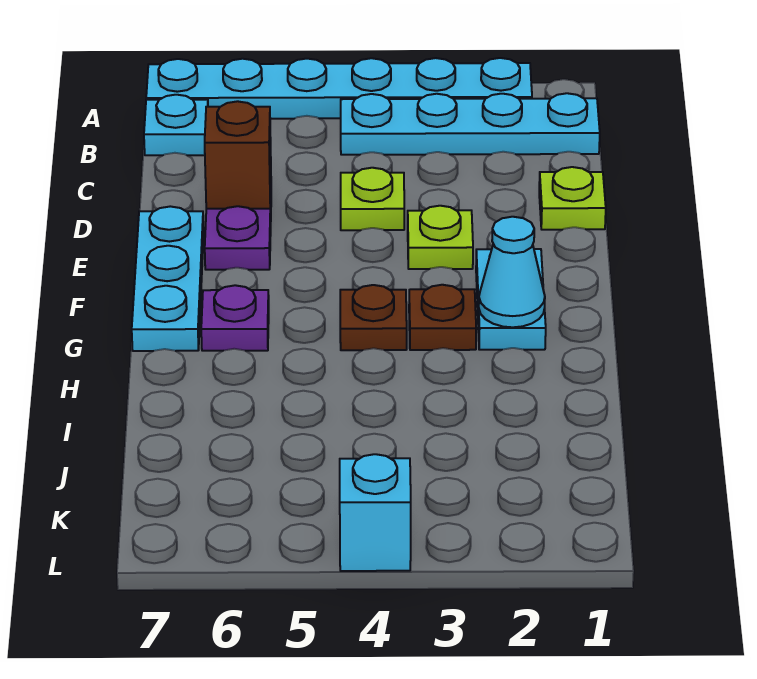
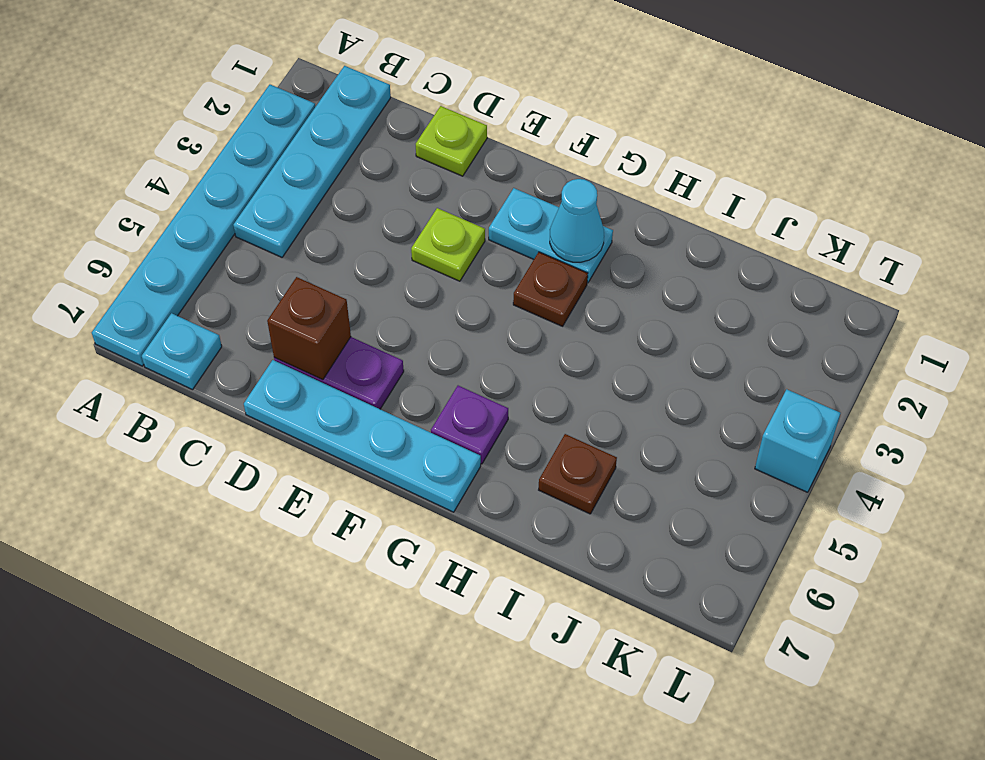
lime plate D4 level 1 -> none
cyan plate E7:G7 level 1 -> cyan plate D7:G7 level 1
brown plate G4 level 1 -> brown plate I6 level 1

